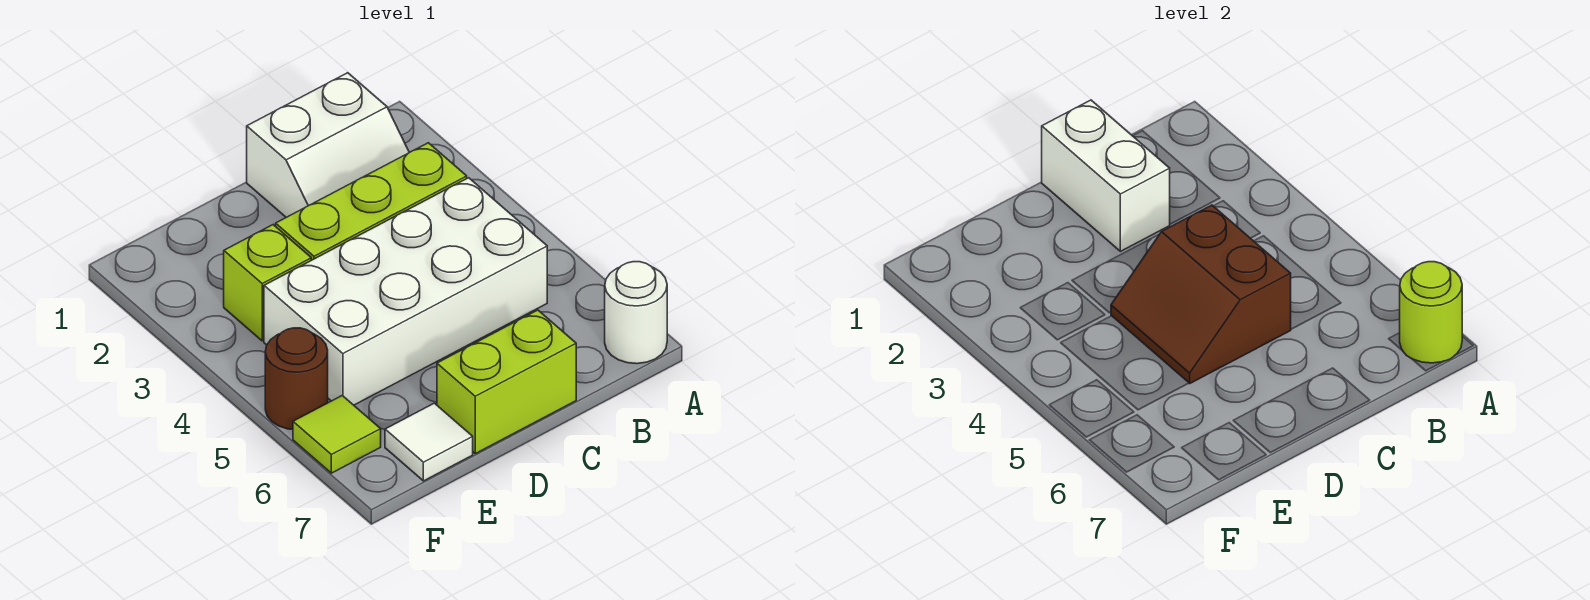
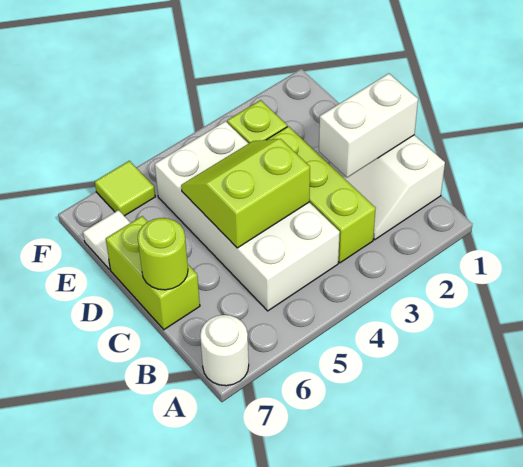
lime round brick A7 level 2 -> lime round brick C7 level 2
brown slope C4:D5 level 2 top C -> lime slope C4:D5 level 2 top C
brown round brick F5 level 1 -> none

